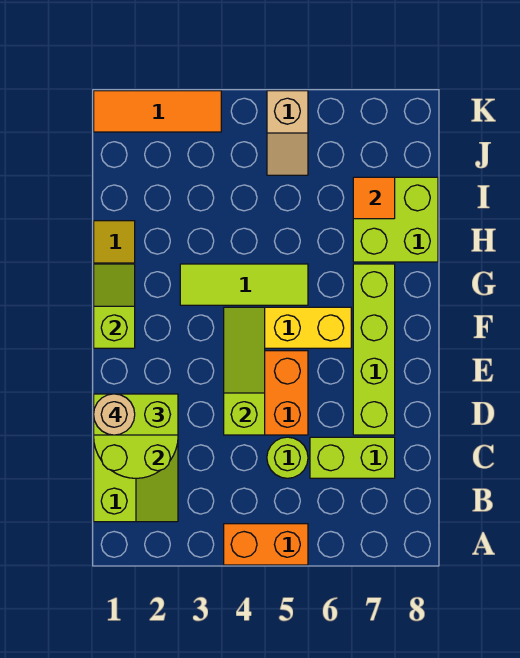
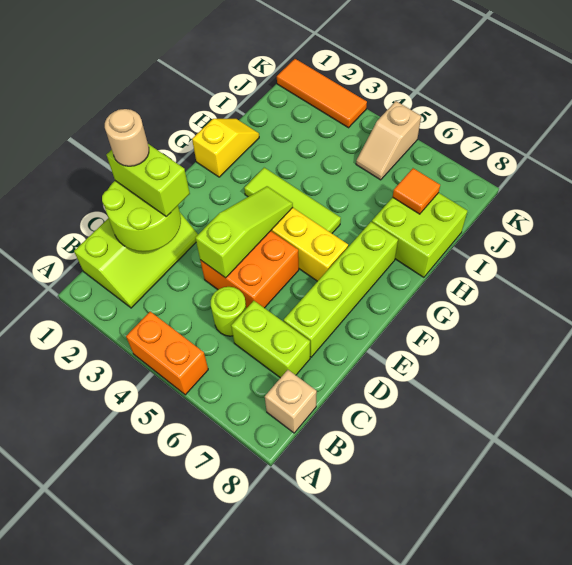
none -> tan brick B8 level 1
lime slope F1:G1 level 2 top F -> none

